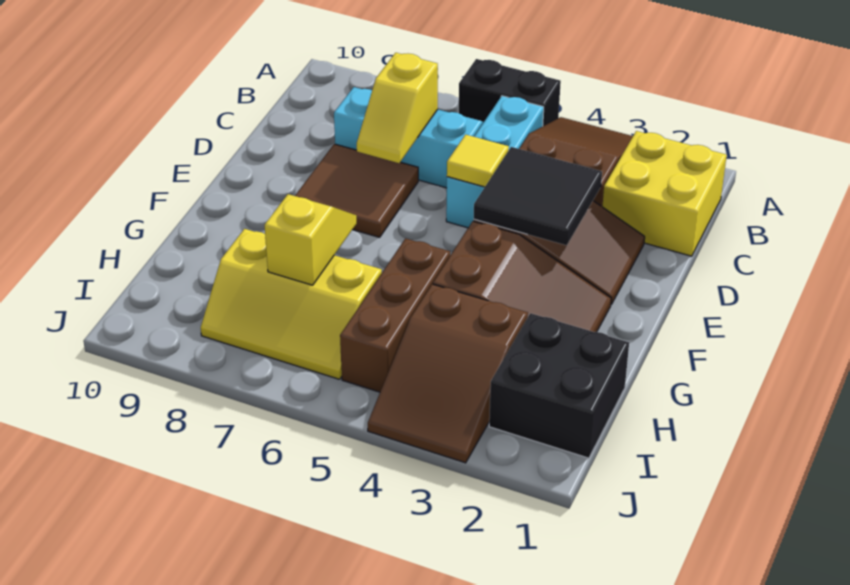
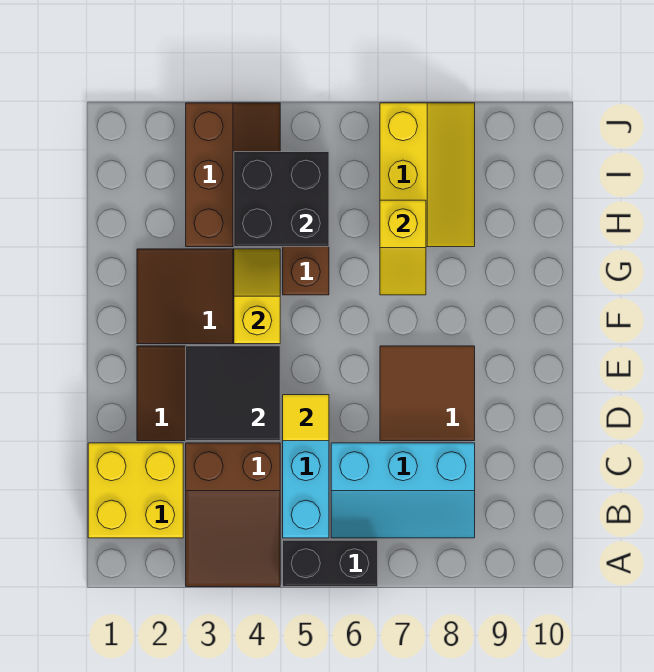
yellow slope C7:D7 level 2 top C -> yellow slope F4:G4 level 2 top F
black brick H1:I2 level 1 -> black brick H4:I5 level 2
brown slope H3:J4 level 1 top H -> brown slope H3:J4 level 1 top 3
yellow slope H6:I8 level 1 top H -> yellow slope H7:J8 level 1 top 7

